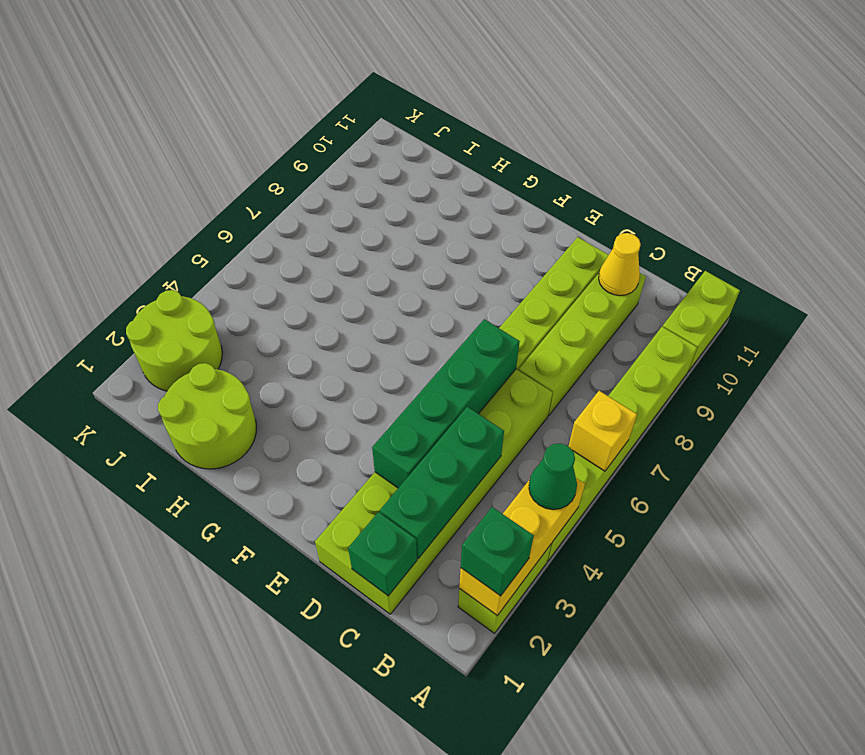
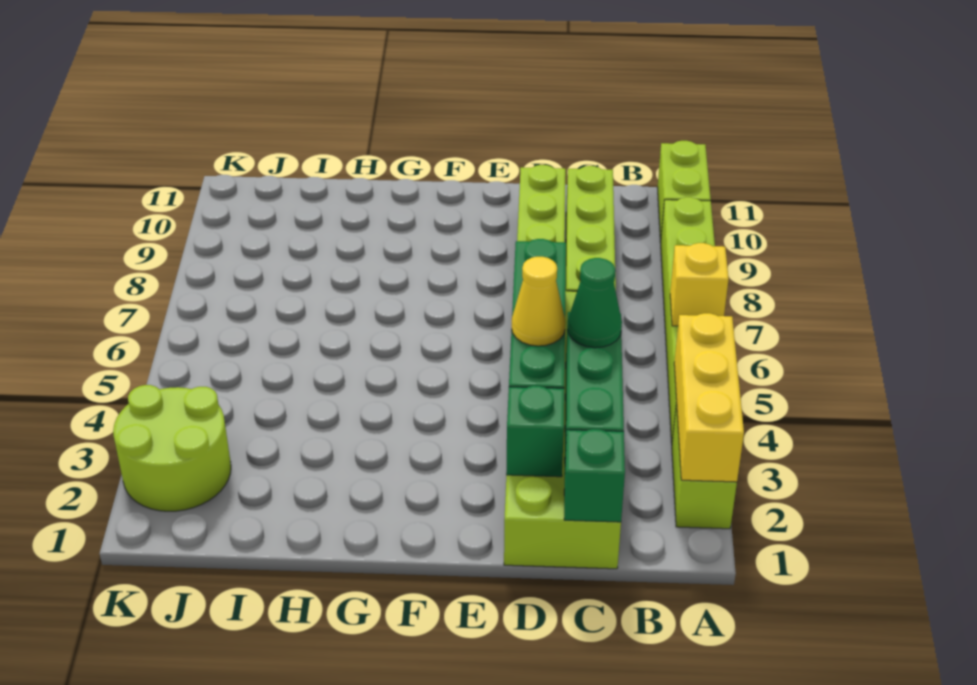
green brick A2 level 3 -> green brick D2 level 2
green cone A4 level 3 -> green cone C4 level 3
yellow cone C10 level 2 -> yellow cone D4 level 3
lime round brick H1:I2 level 1 -> none

